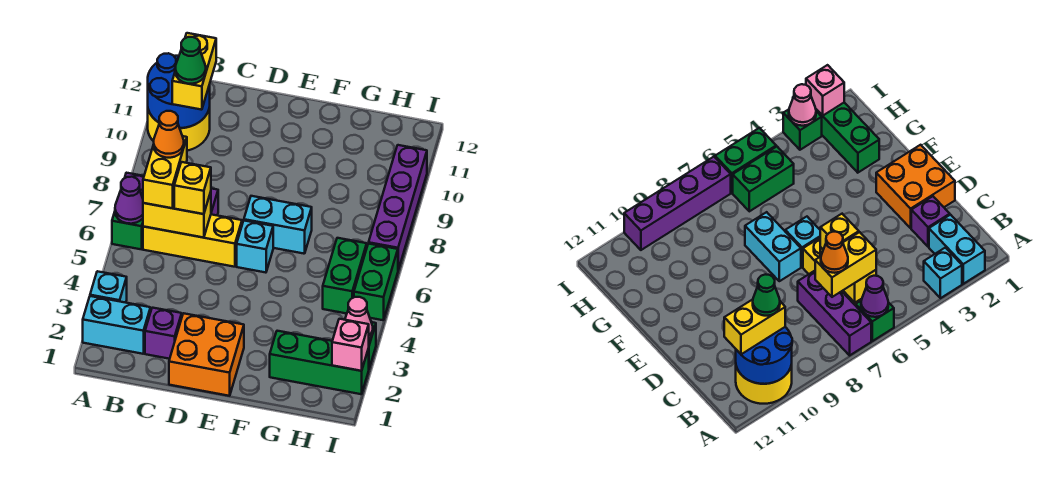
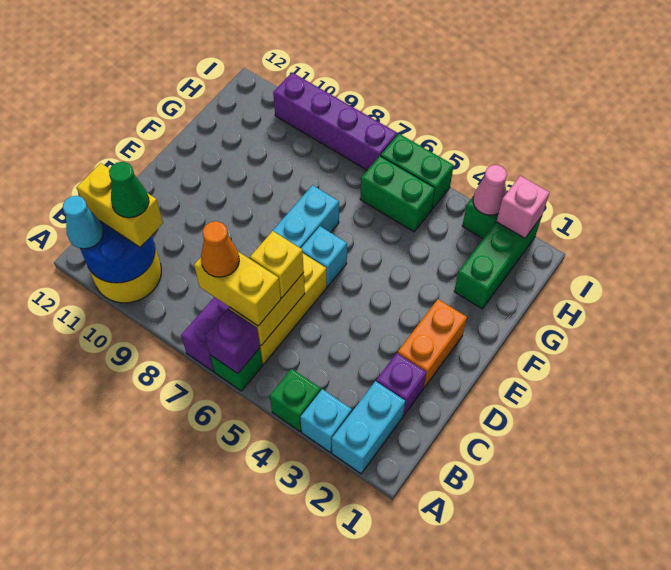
none -> green brick A4 level 1
purple cone A6 level 2 -> purple brick A6 level 2
none -> cyan cone A11 level 3
orange brick D1:E2 level 1 -> orange brick D2:E2 level 1

